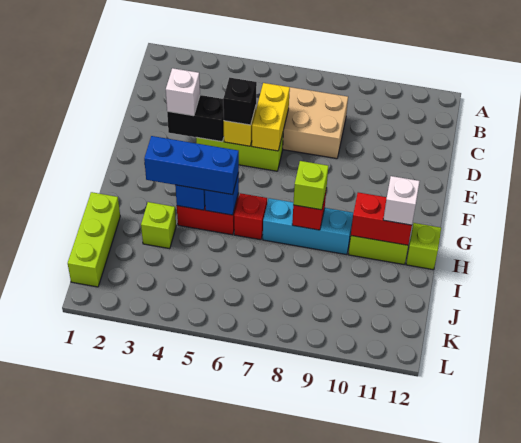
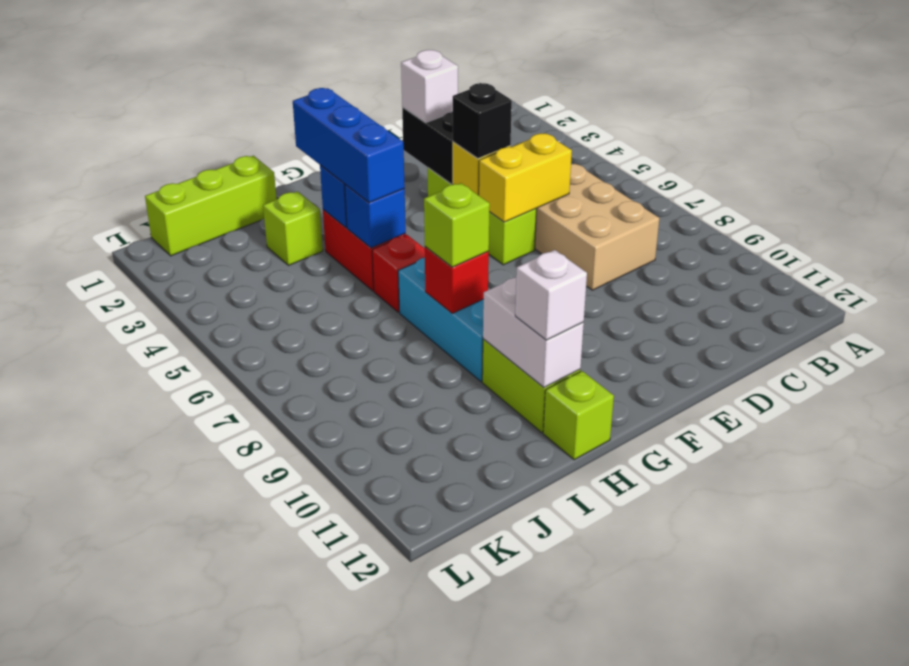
red brick H10:H11 level 2 -> white brick H10:H11 level 2

